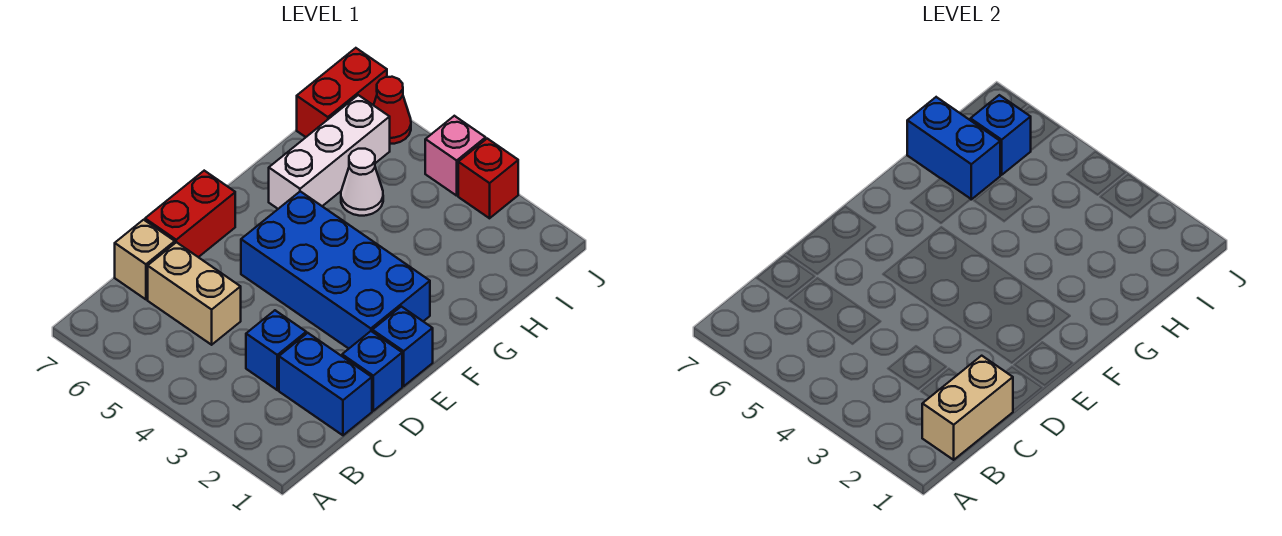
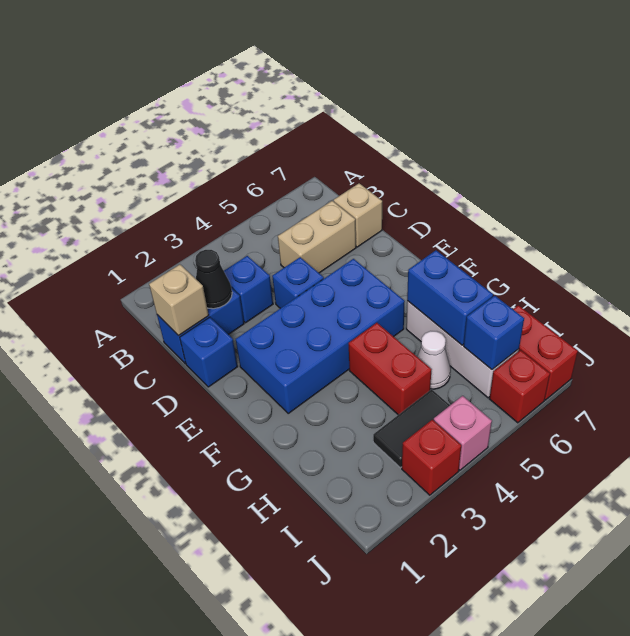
tan brick B1:C1 level 2 -> tan brick C1 level 2
none -> black cone C2 level 2
red brick D7:E7 level 1 -> red brick G4:H4 level 1
blue brick E1 level 1 -> blue brick D4 level 1
blue brick H6:H7 level 2 -> blue brick G6:H6 level 2
none -> black tile I3:I4 level 1
red cone J6 level 1 -> red brick J6 level 1

